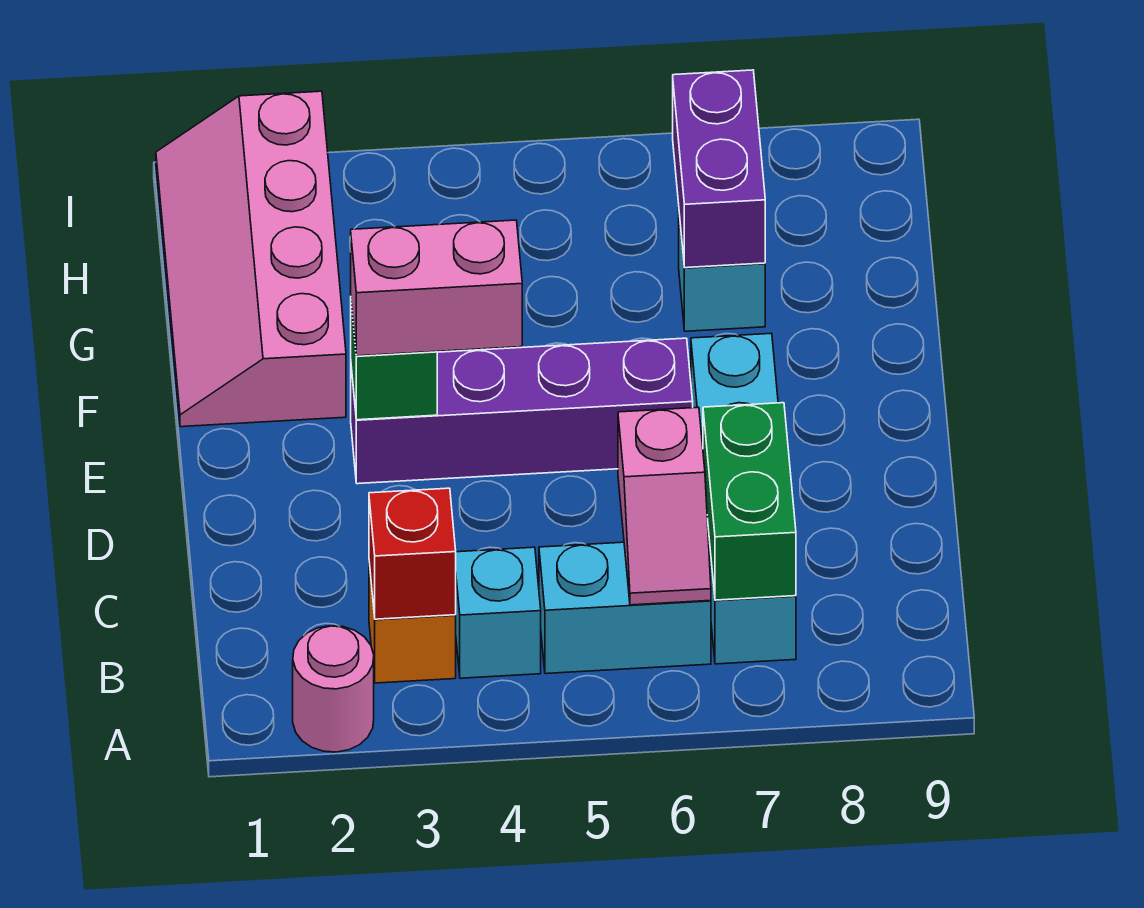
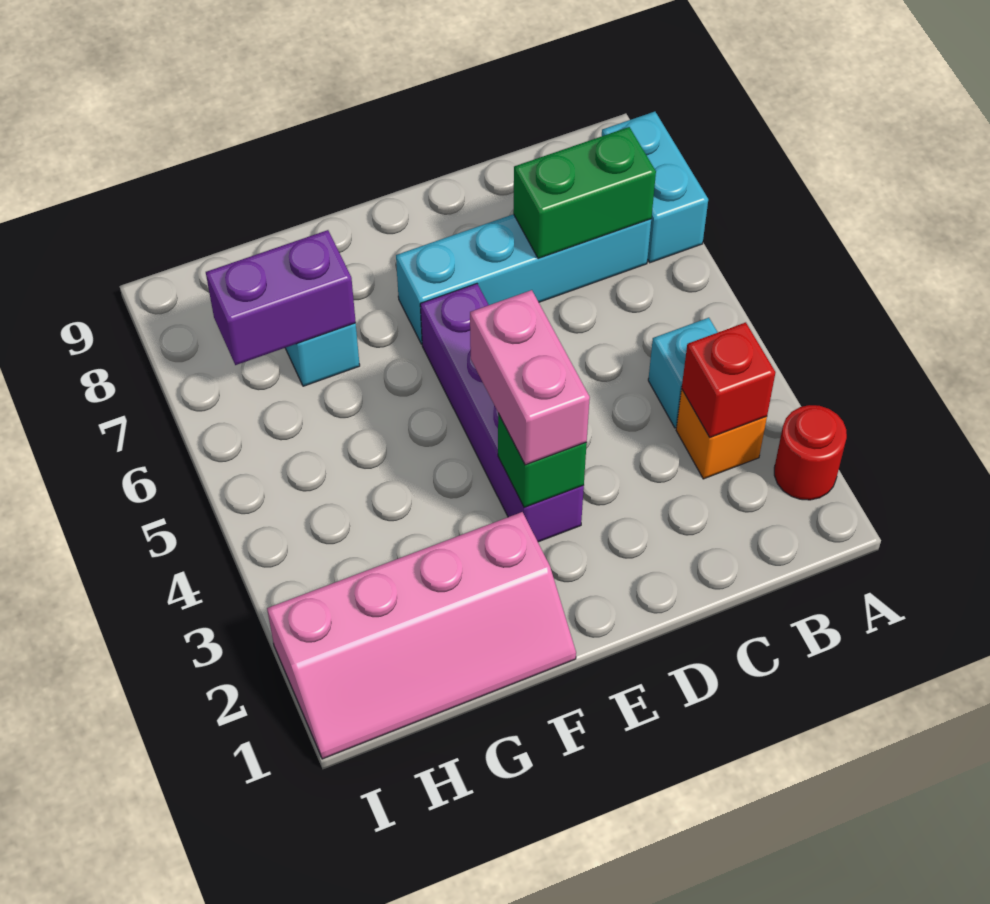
pink round brick A2 level 1 -> red round brick A2 level 1
cyan brick B5:B6 level 1 -> cyan brick A7:A8 level 1
pink slope B6:C6 level 2 top C -> none

